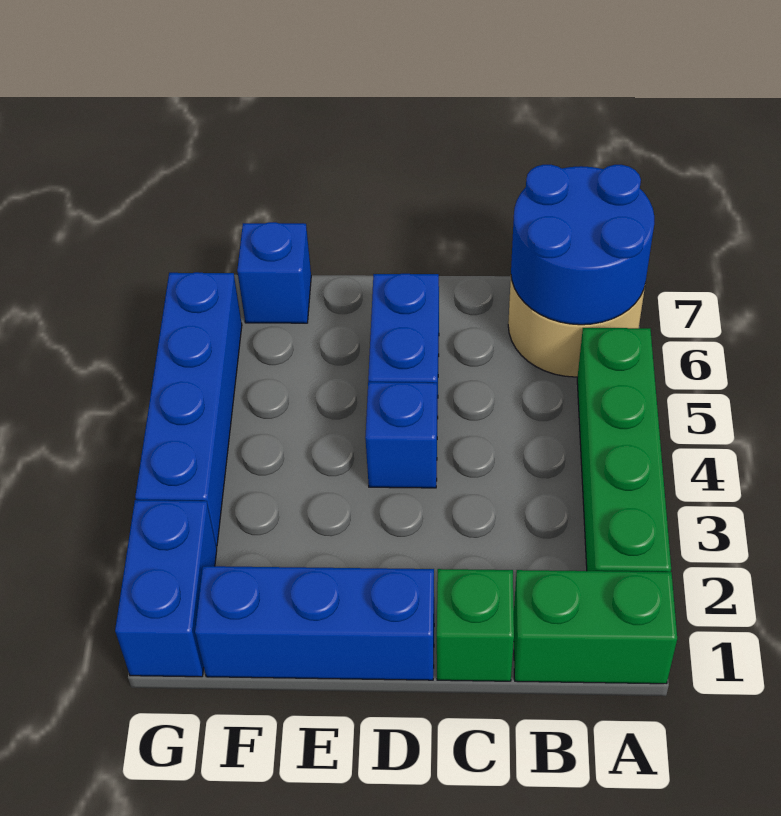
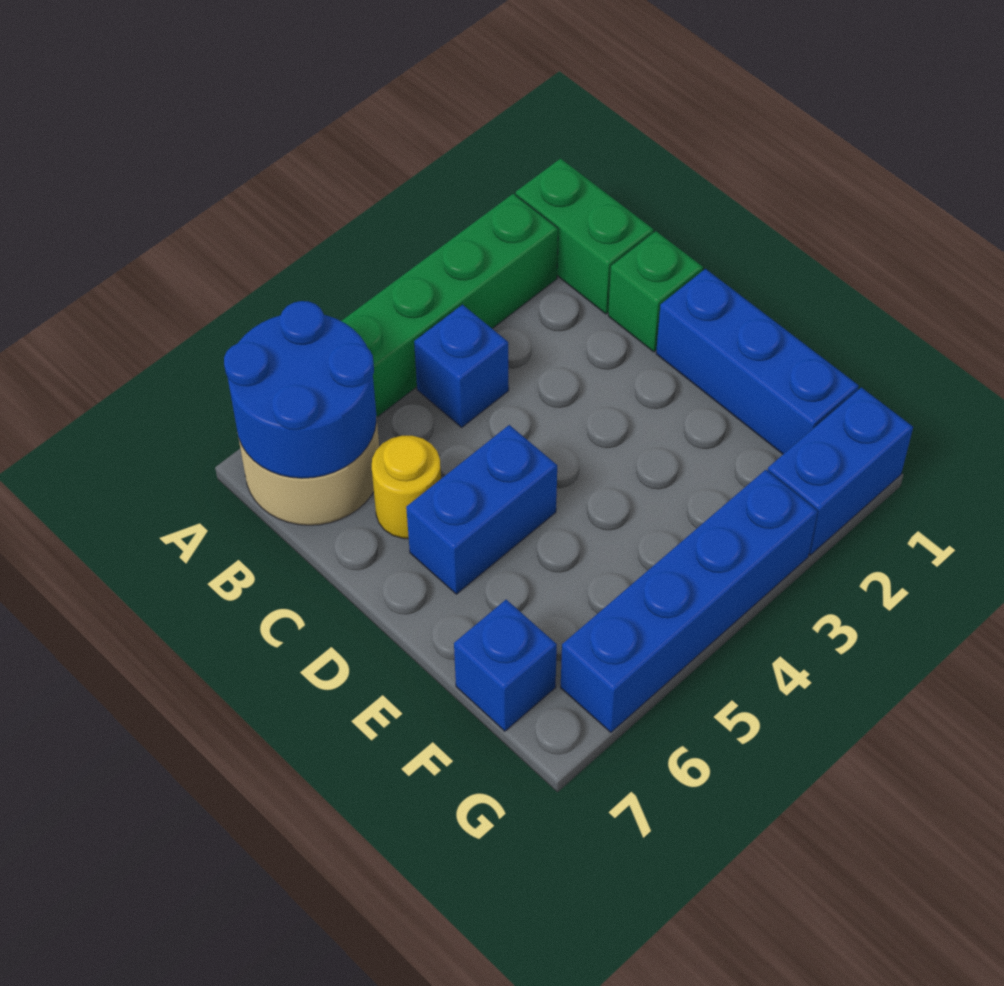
none -> yellow round brick C6 level 1
blue brick D4 level 1 -> blue brick B4 level 1

